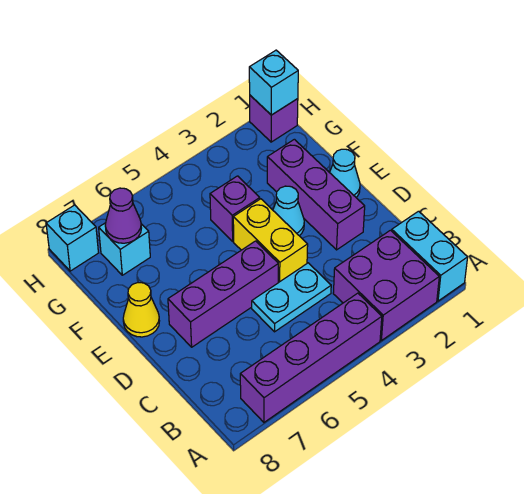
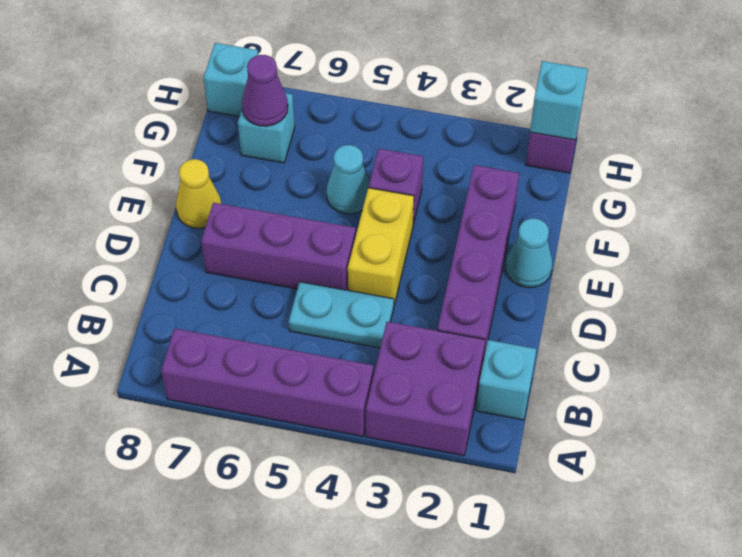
cyan brick A1:B1 level 1 -> cyan brick B1 level 1
purple brick D2:F2 level 1 -> purple brick C2:F2 level 1
cyan cone E3 level 1 -> cyan cone F5 level 1

